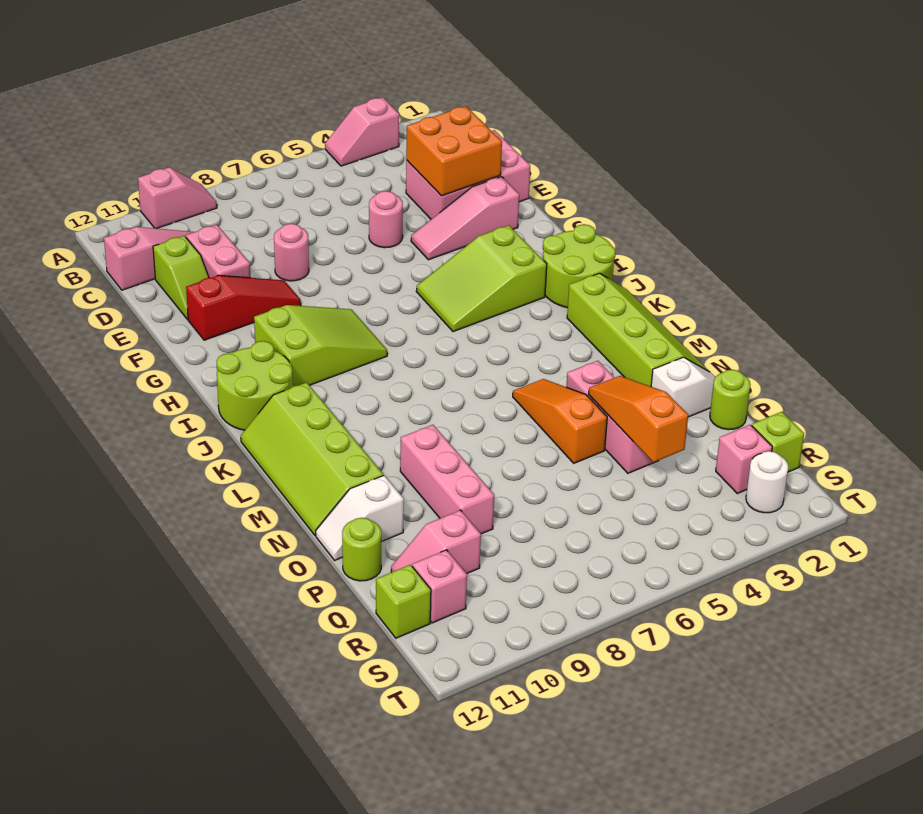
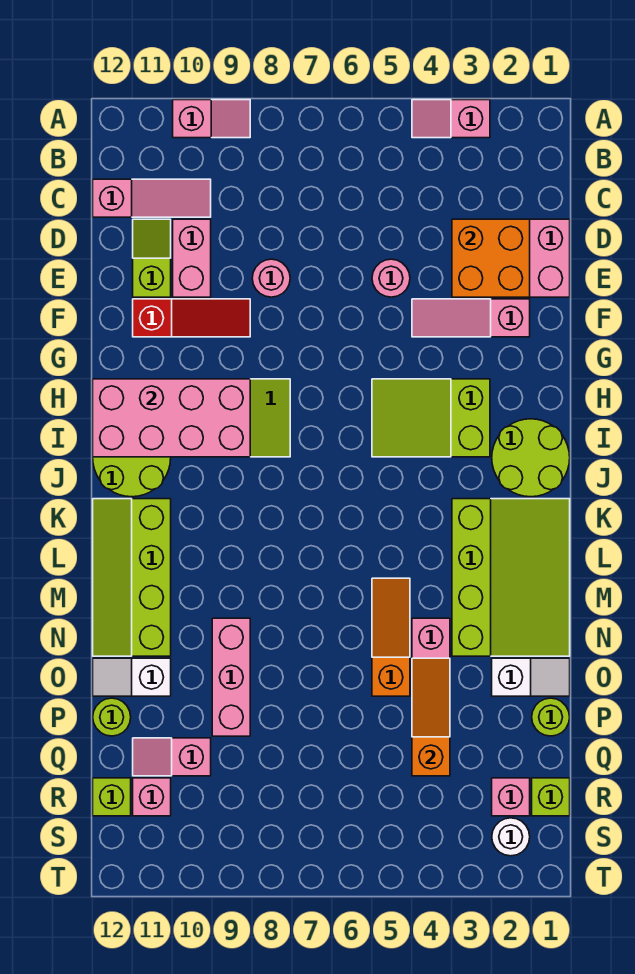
lime slope D11:E11 level 1 top D -> lime slope D11:E11 level 1 top E
none -> pink brick H9:I12 level 2
lime slope K1:N2 level 1 top 2 -> lime slope K1:N3 level 1 top 3

